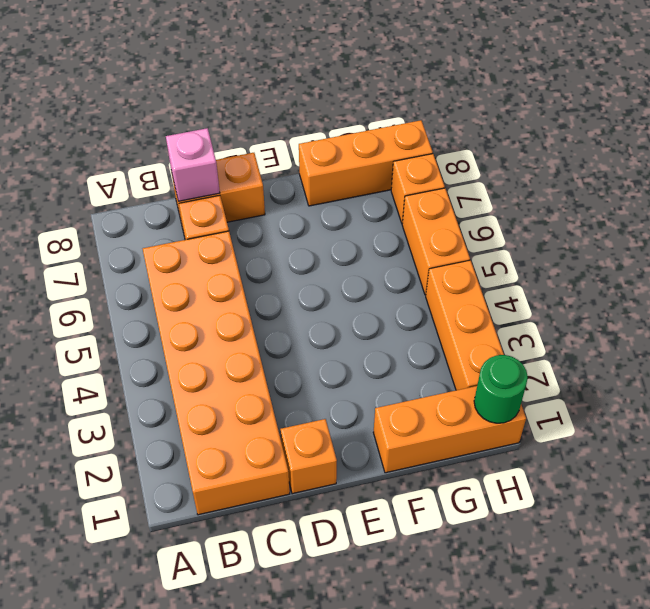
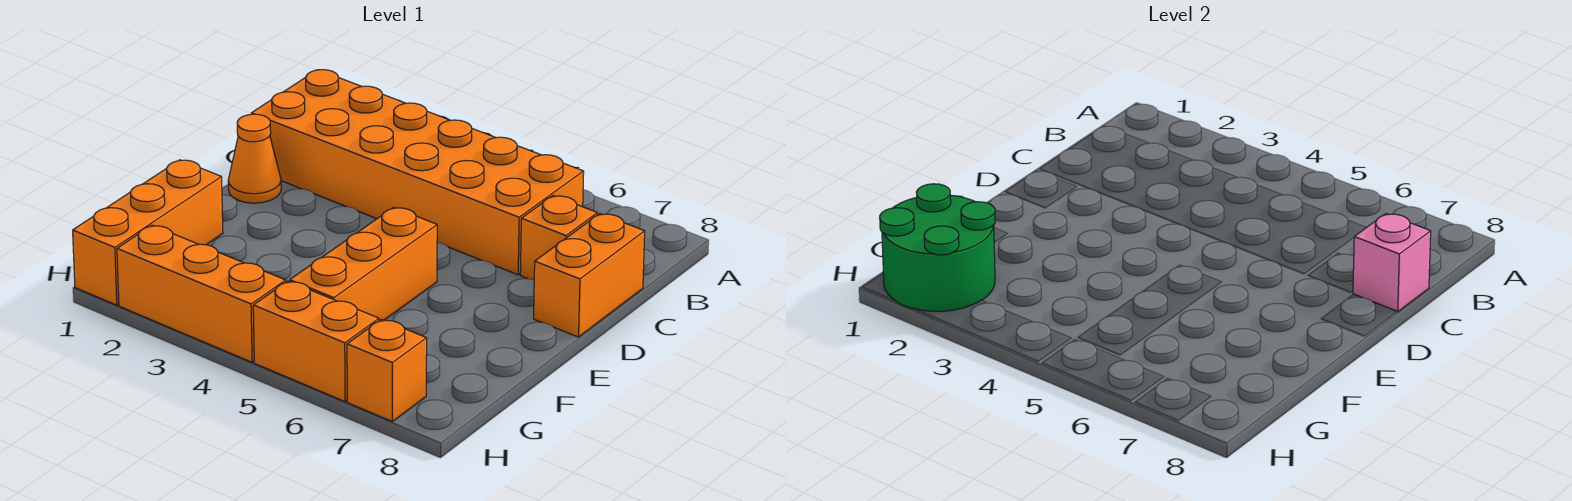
orange brick D1 level 1 -> orange cone D1 level 1
orange brick F8:H8 level 1 -> orange brick E5:G5 level 1
green round brick H1 level 2 -> green round brick G1:H2 level 2

